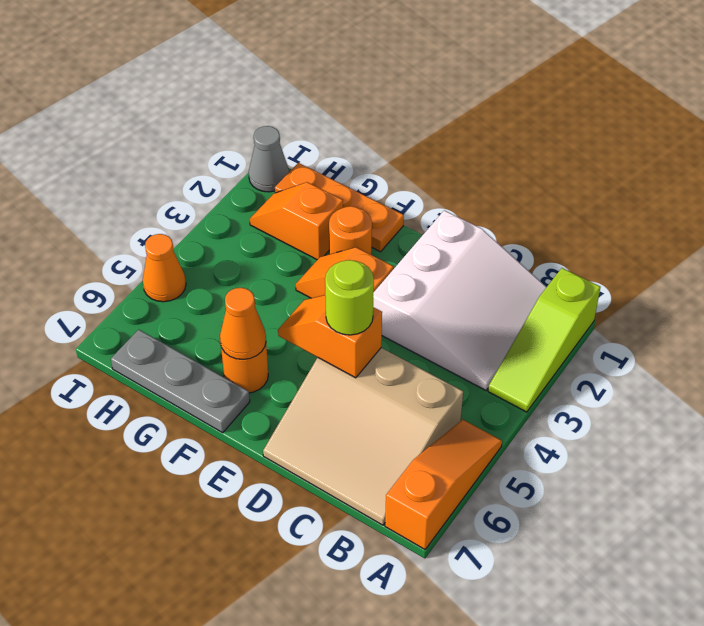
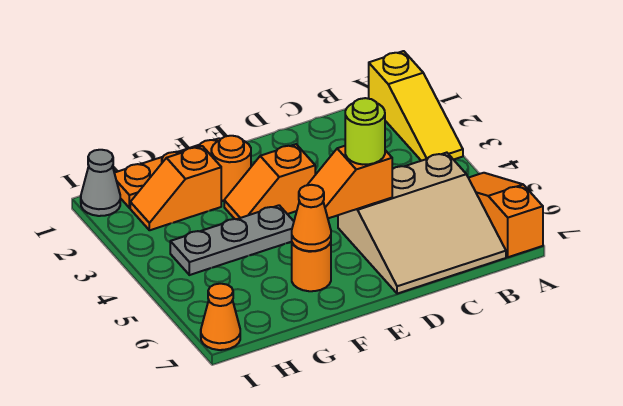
lime slope A1:A3 level 1 top 1 -> yellow slope A1:A3 level 1 top 1
white slope B1:D3 level 1 top D -> none
grey plate F7:H7 level 1 -> grey plate F4:H4 level 1
orange cone I5 level 1 -> orange cone I7 level 1

